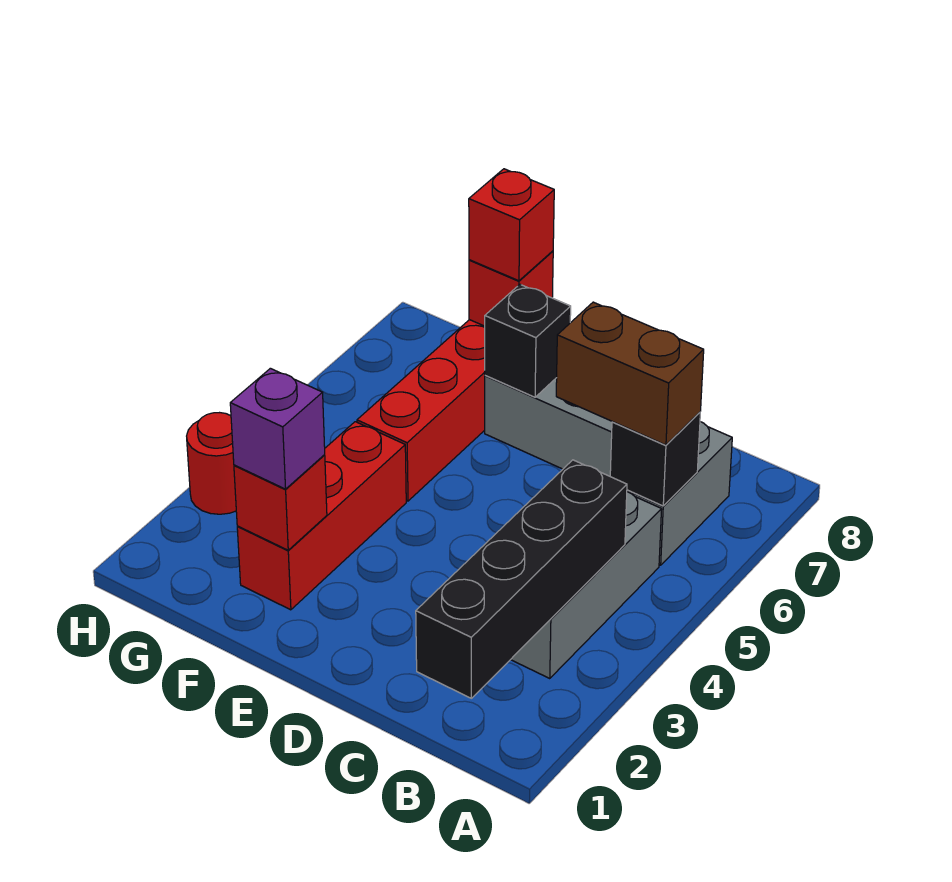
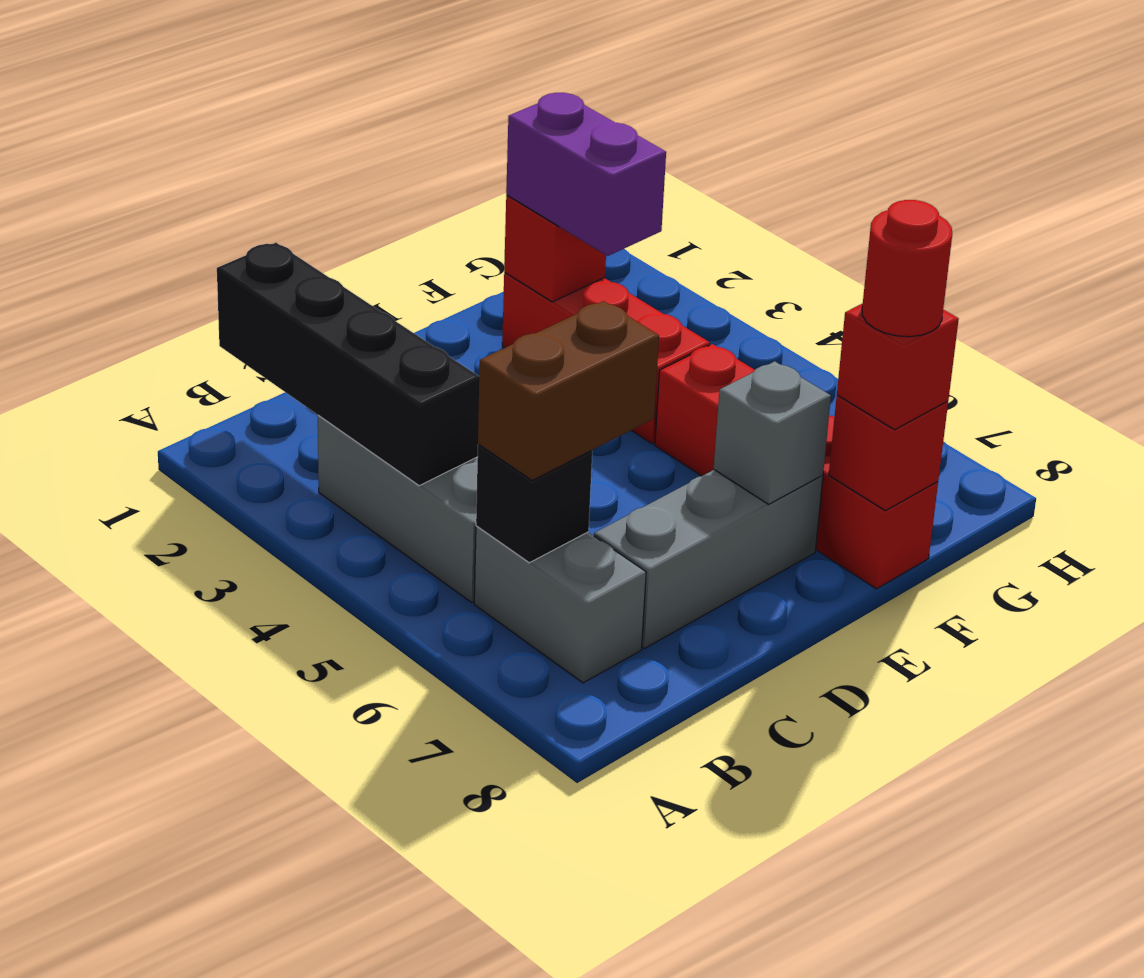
black brick E7 level 2 -> grey brick E7 level 2
purple brick F2 level 3 -> purple brick F2:F3 level 3
red round brick H3 level 1 -> red round brick F8 level 4

